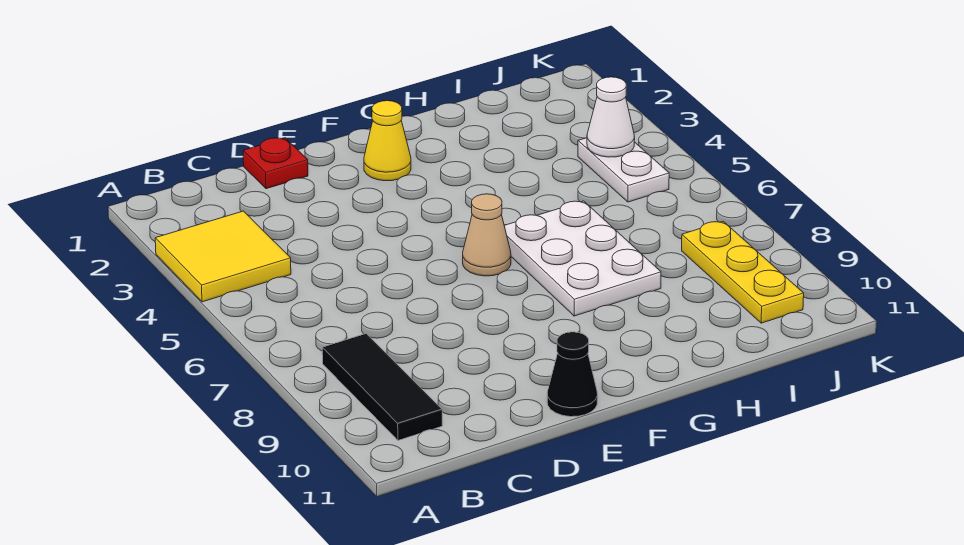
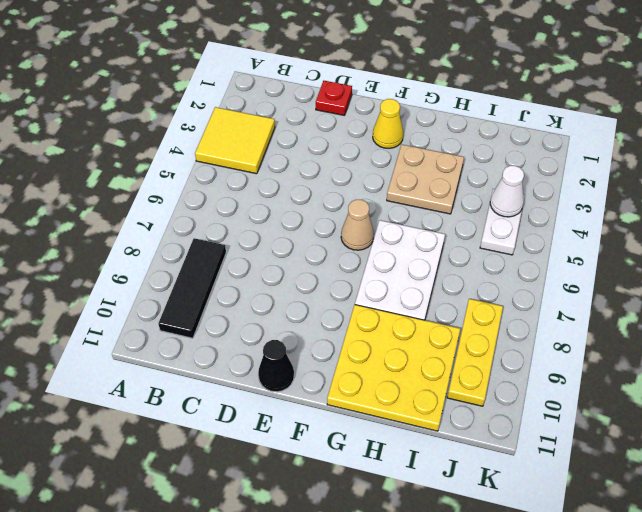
none -> tan plate G3:H4 level 1
none -> yellow plate G9:I11 level 1

